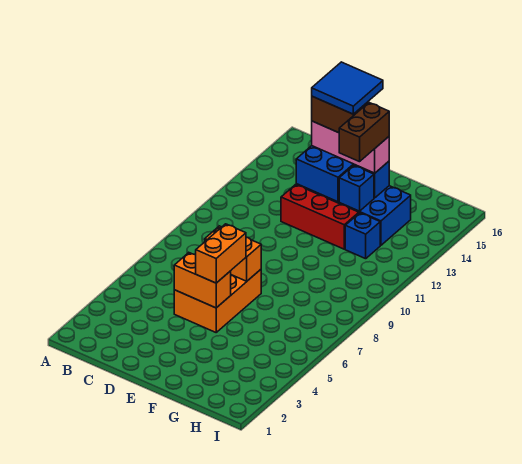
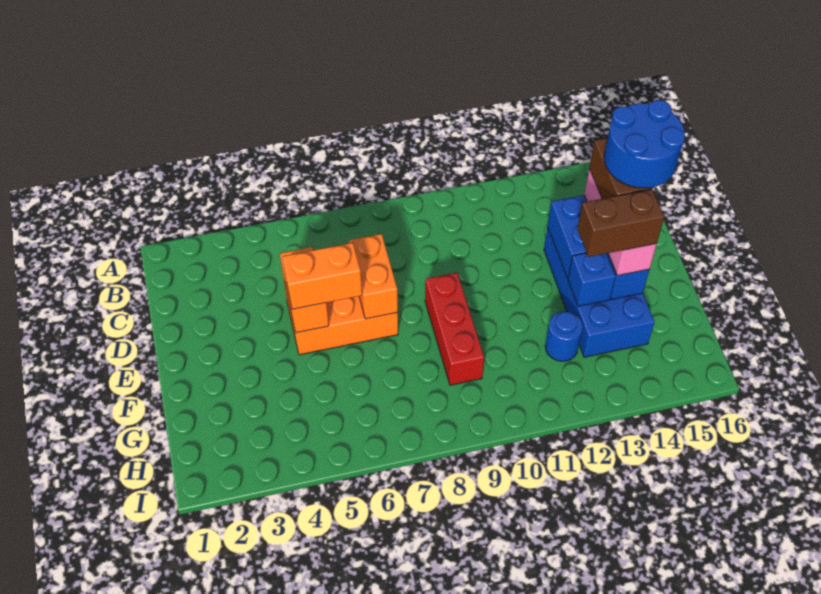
red brick D12:F12 level 1 -> red brick E9:G9 level 1
blue tile D14:E15 level 5 -> blue round brick D14:E15 level 5
blue brick G12 level 1 -> blue round brick G12 level 1

